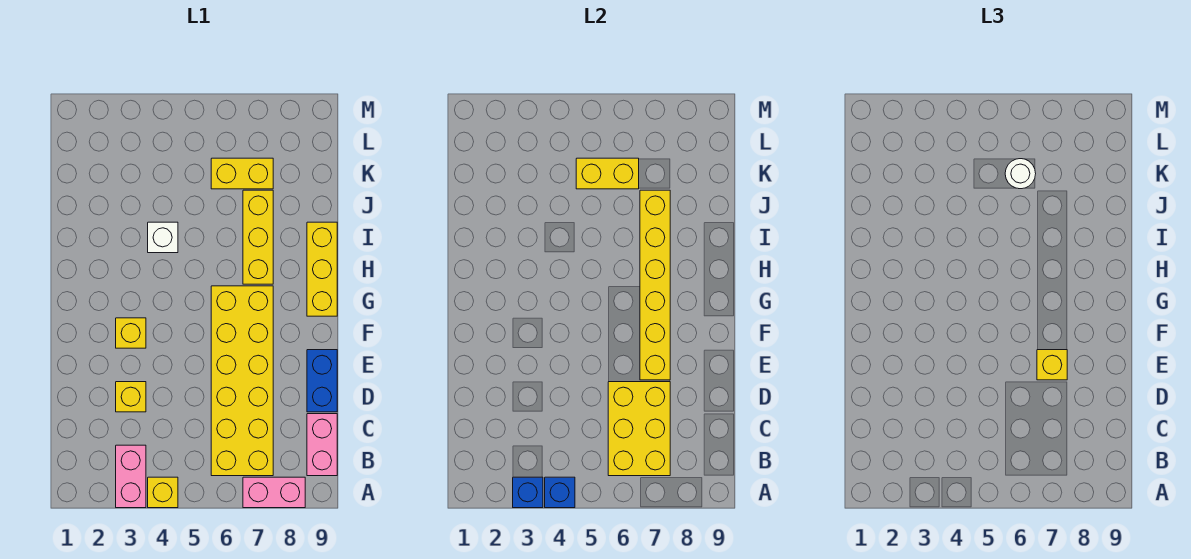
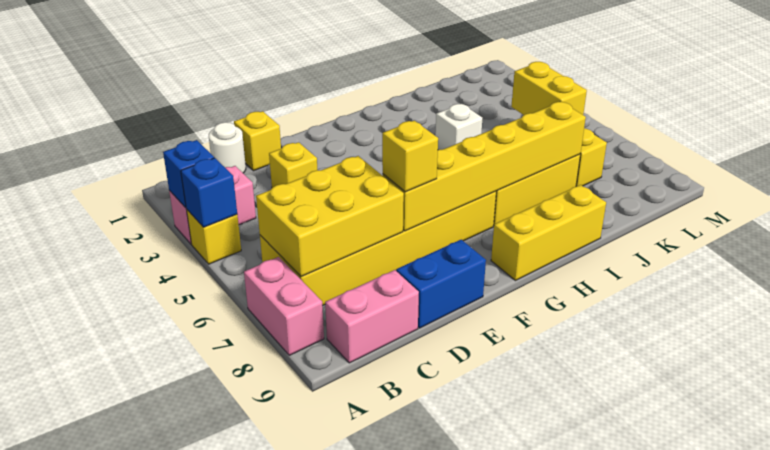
yellow brick F3 level 1 -> yellow brick D1 level 1
white round brick K6 level 3 -> white round brick C1 level 1

